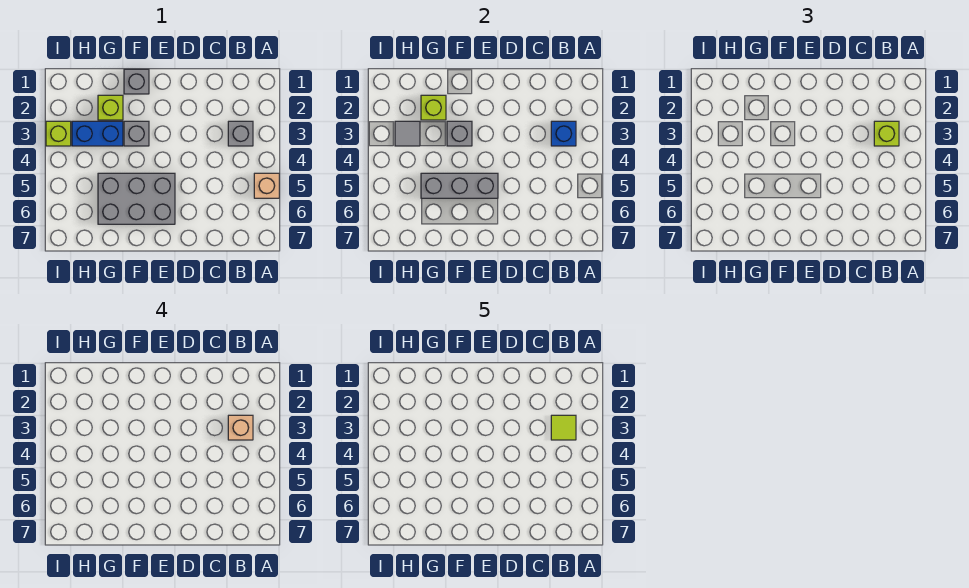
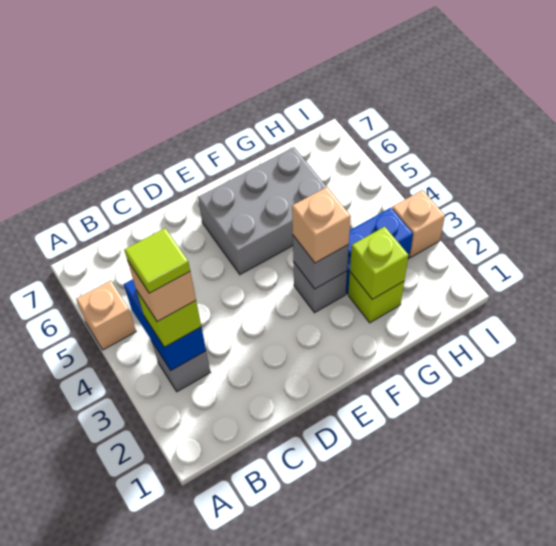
blue brick B3 level 2 -> blue brick B3:B4 level 2
grey brick E5:G5 level 2 -> none
grey brick F1 level 1 -> none
none -> tan brick F3 level 3
grey tile H3 level 2 -> none
lime brick I3 level 1 -> tan brick I3 level 1

